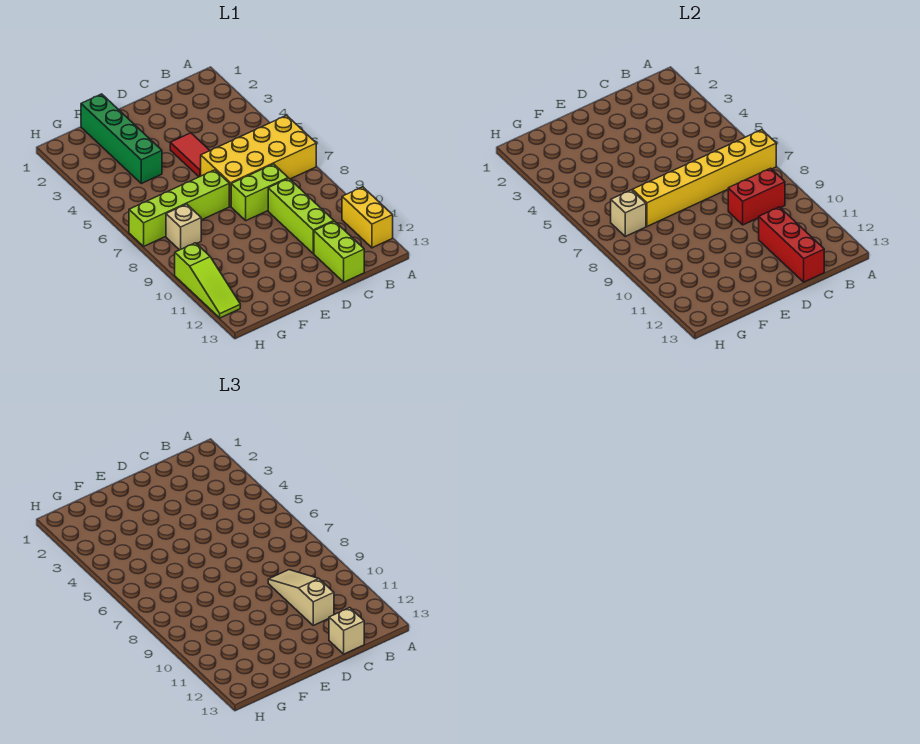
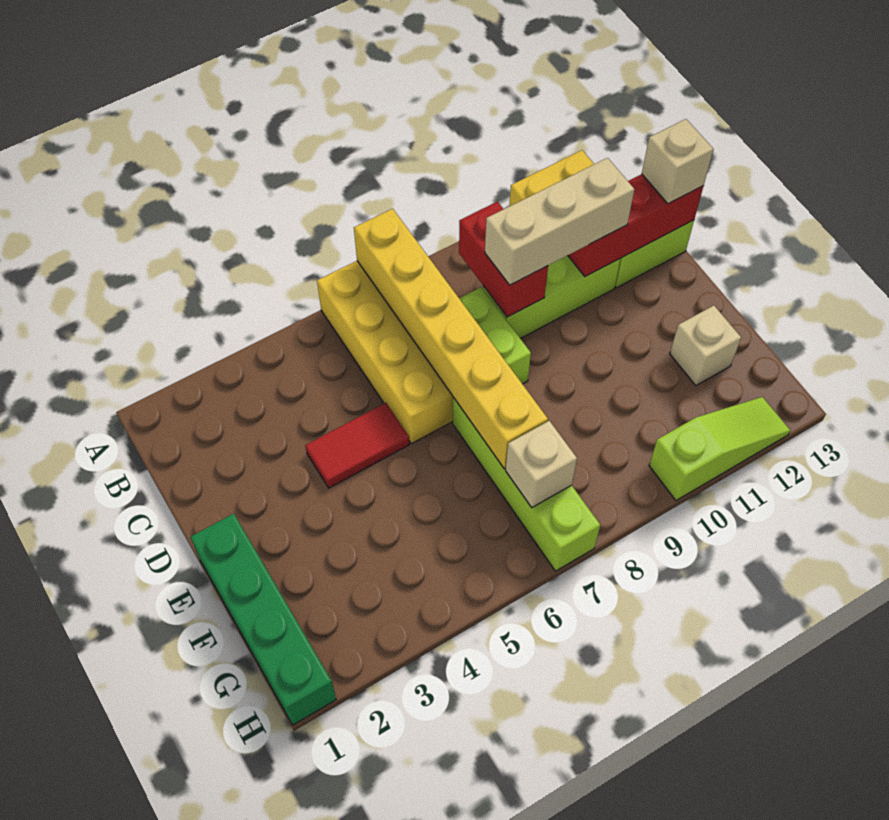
tan slope C9:C11 level 3 top 11 -> tan brick C9:C11 level 3
green brick F1:F4 level 1 -> green brick E1:H1 level 1
tan brick G8 level 1 -> tan brick F12 level 1

